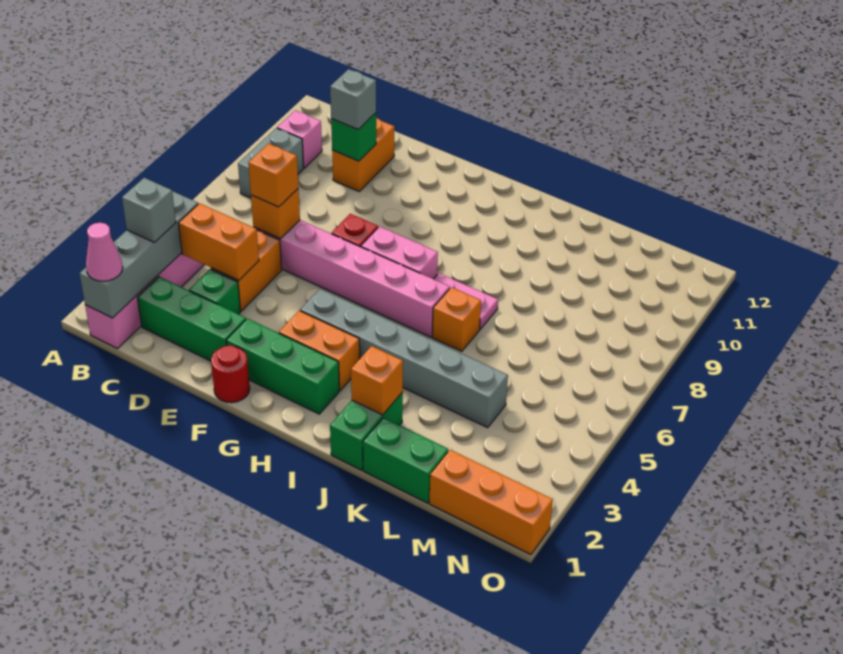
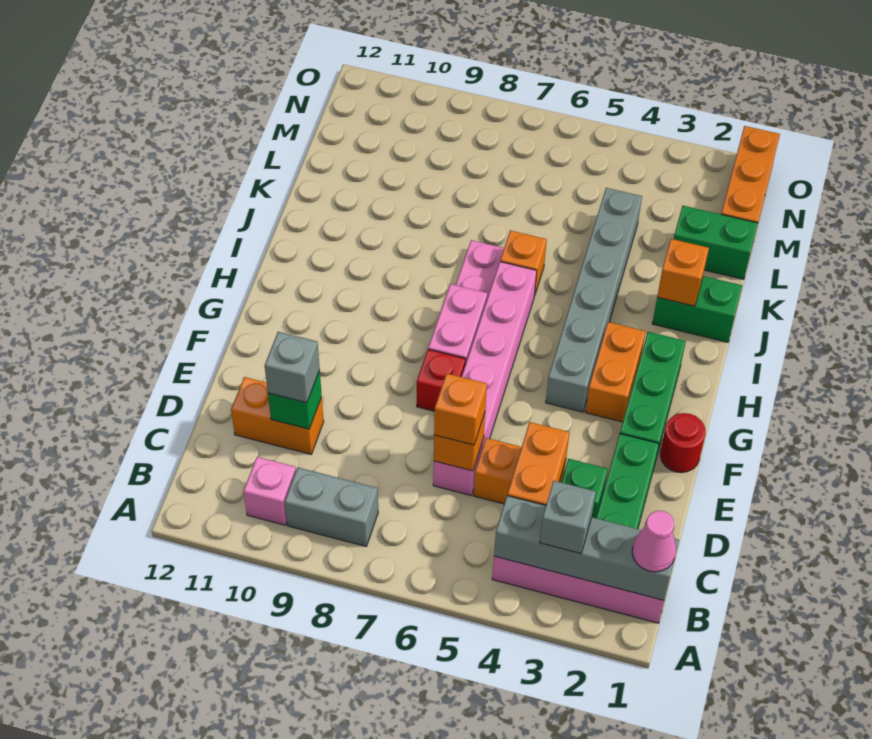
green brick K1:L1 level 1 -> green brick L1:L2 level 1

